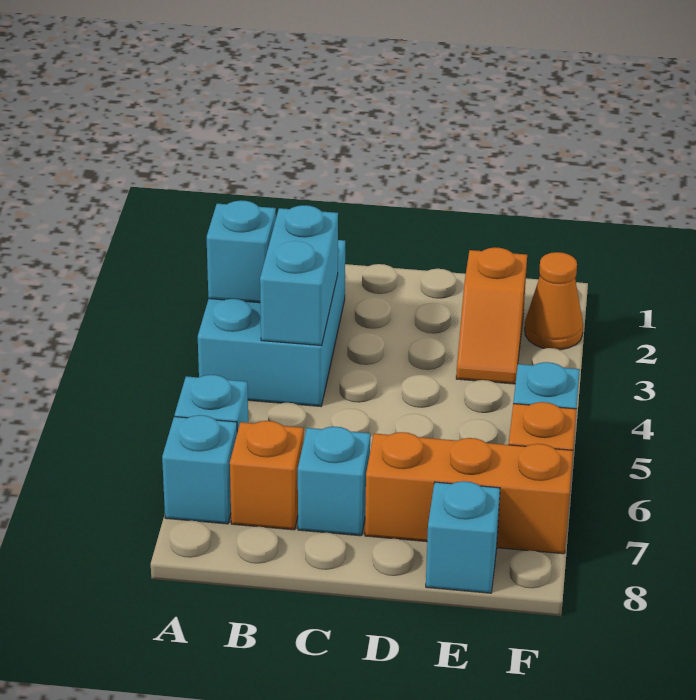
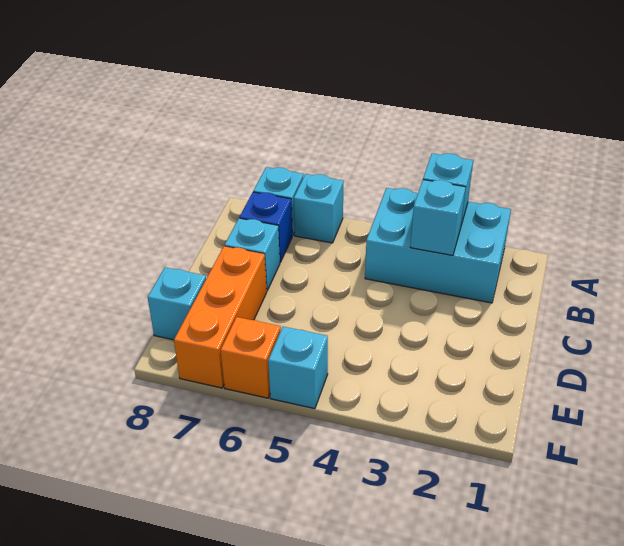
cyan brick B3:B4 level 2 -> cyan brick B3 level 2
orange brick B7 level 1 -> blue brick B7 level 1
orange slope E2:E3 level 1 top 2 -> none
orange cone F2 level 1 -> none

